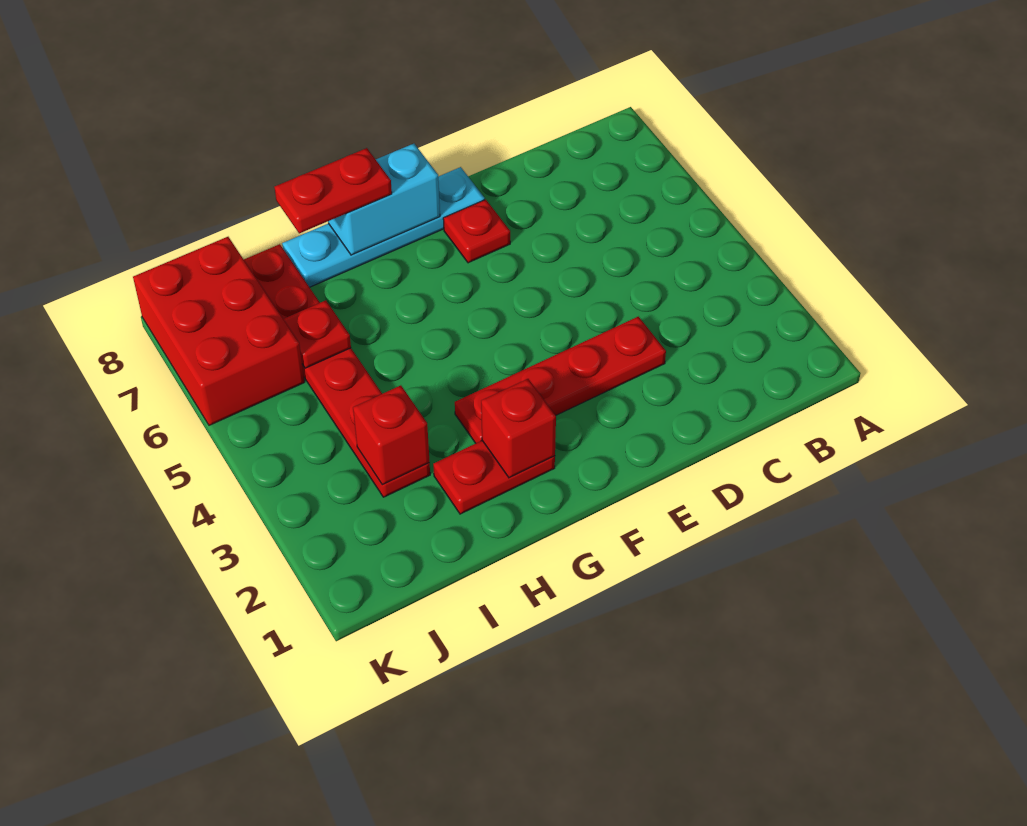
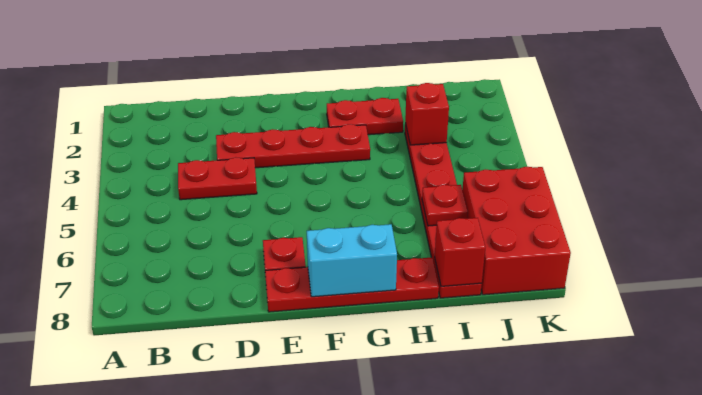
cyan plate E8:H8 level 1 -> red plate E8:H8 level 1
red brick G2 level 2 -> red brick I8 level 2
red plate G8:H8 level 3 -> red plate C4:D4 level 1

